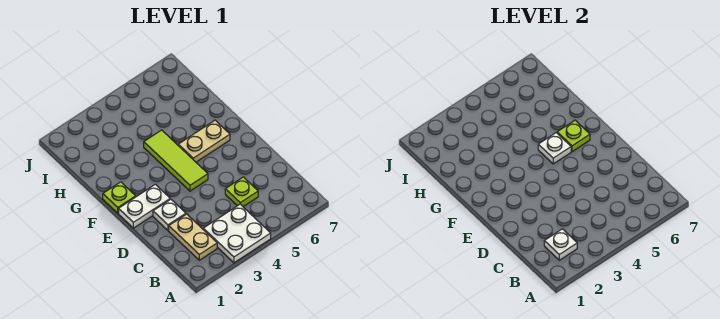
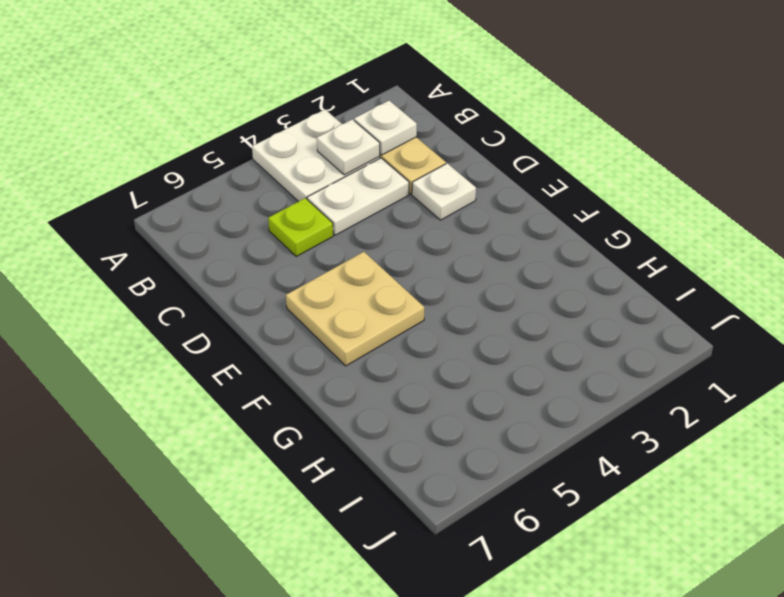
white plate E1:E2 level 1 -> white plate C3:C4 level 1
lime tile E4:G4 level 1 -> none
lime plate F1 level 1 -> none
tan plate F5:F6 level 1 -> tan plate E5:F6 level 1
white plate F5 level 2 -> white plate B3 level 2
lime plate F6 level 2 -> none

